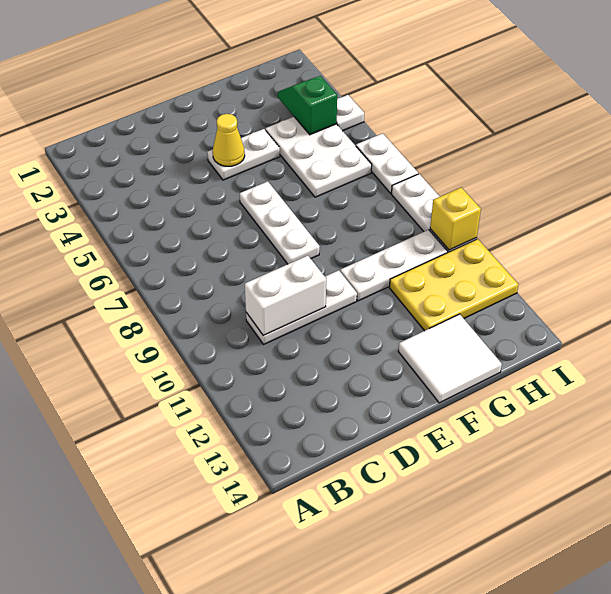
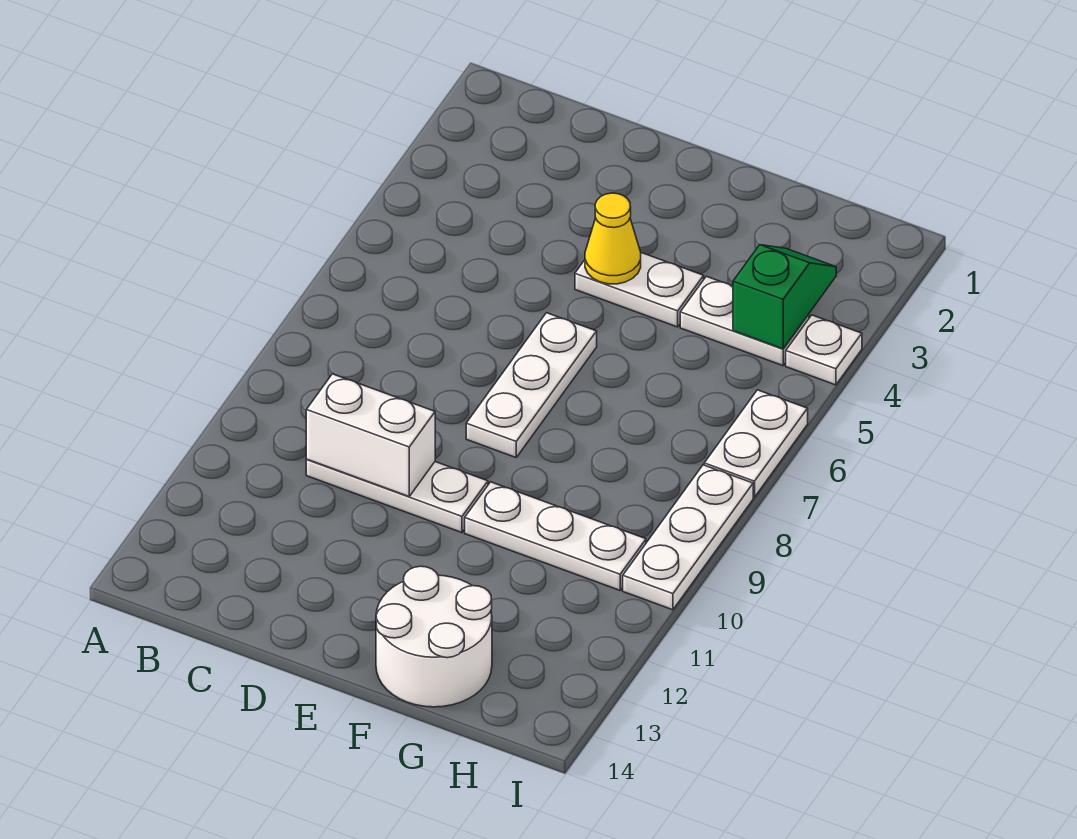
white tile F13:G14 level 1 -> white round brick F13:G14 level 1
white plate G4:H6 level 1 -> white plate G4:H4 level 1
yellow plate G11:I12 level 1 -> none
yellow brick I10 level 2 -> none

